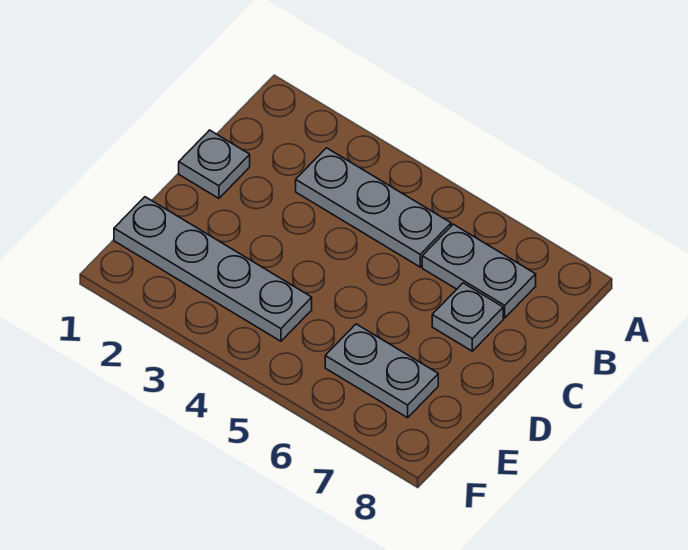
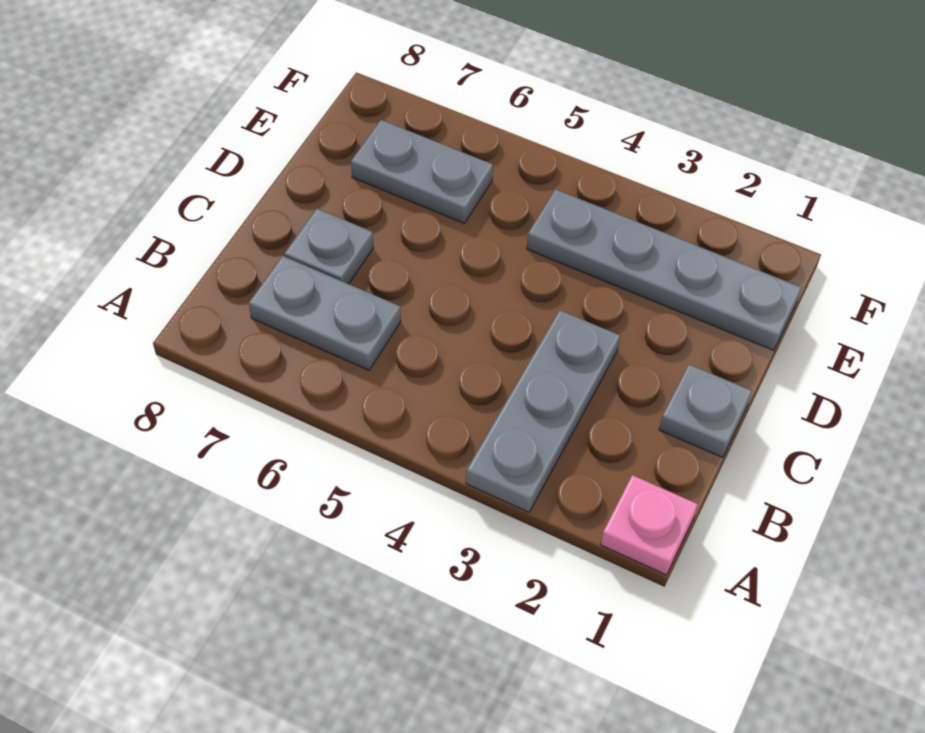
none -> pink plate A1 level 1
grey plate B3:B5 level 1 -> grey plate A3:C3 level 1

